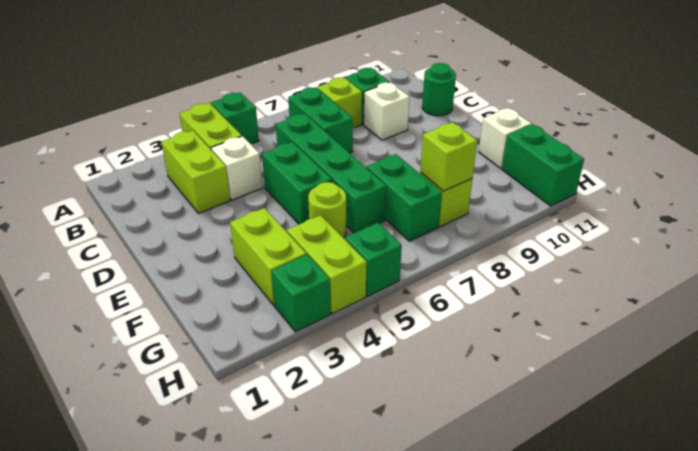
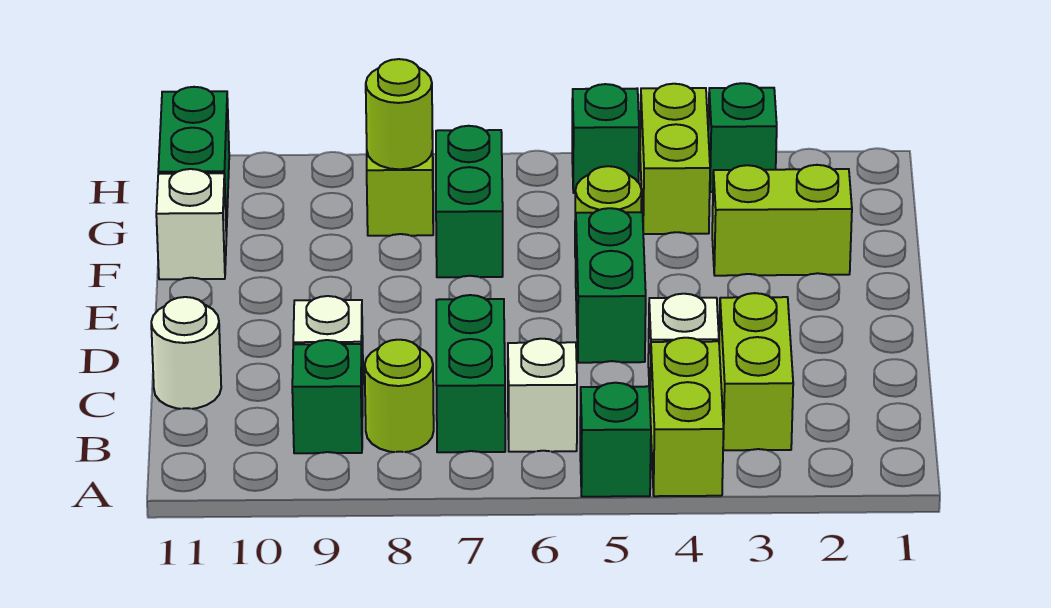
none -> white brick B6 level 1
lime brick B8 level 1 -> lime round brick B8 level 1
green brick C6:F6 level 1 -> none
green round brick C11 level 1 -> white round brick C11 level 1
lime brick F3:G3 level 1 -> lime brick F2:F3 level 1
lime brick G8 level 2 -> lime round brick G8 level 2

